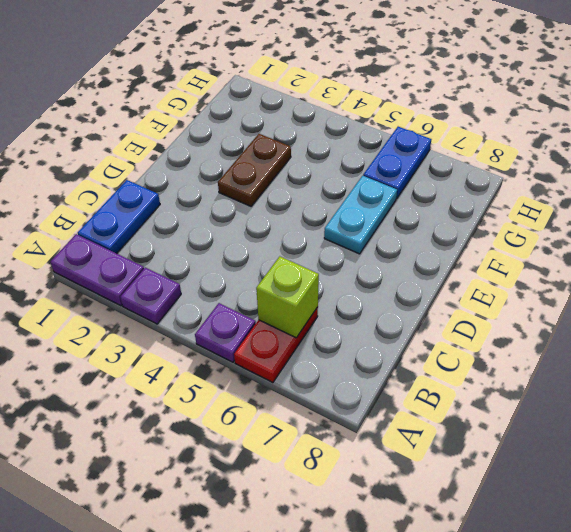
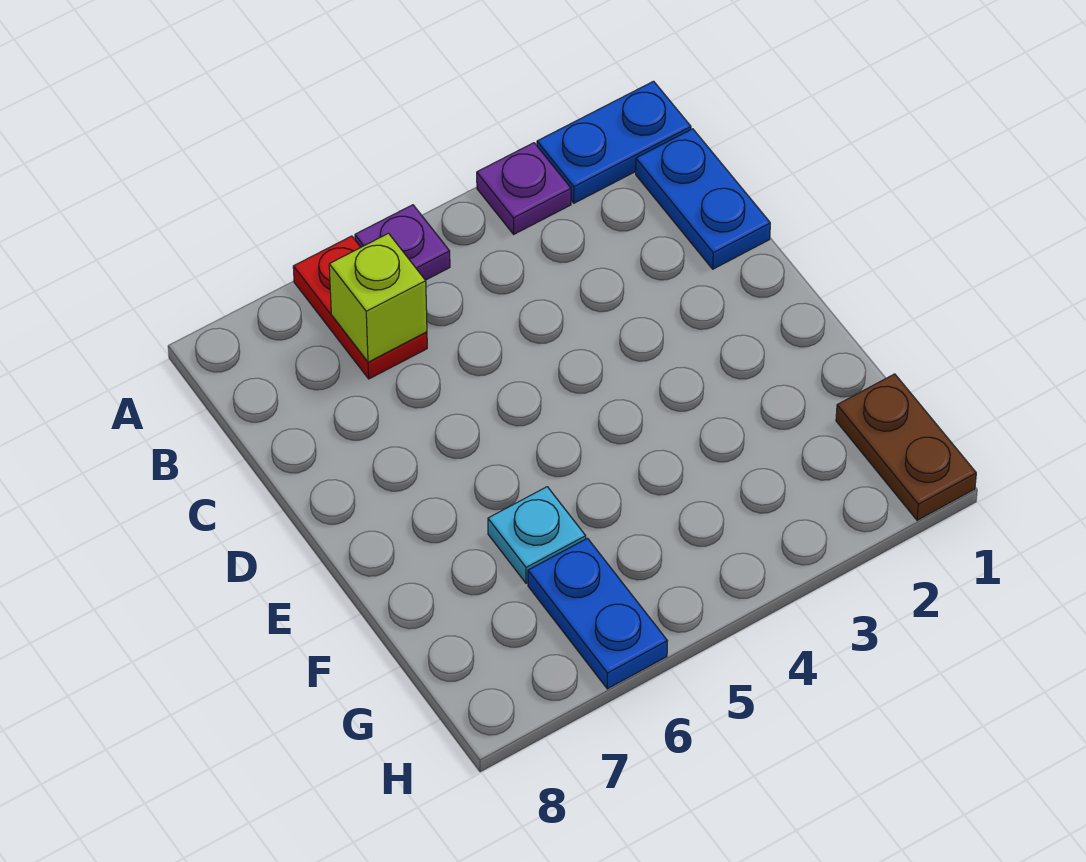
purple plate A1:A2 level 1 -> blue plate A1:A2 level 1
brown plate E3:F3 level 1 -> brown plate G1:H1 level 1
cyan plate E6:F6 level 1 -> cyan plate F6 level 1

